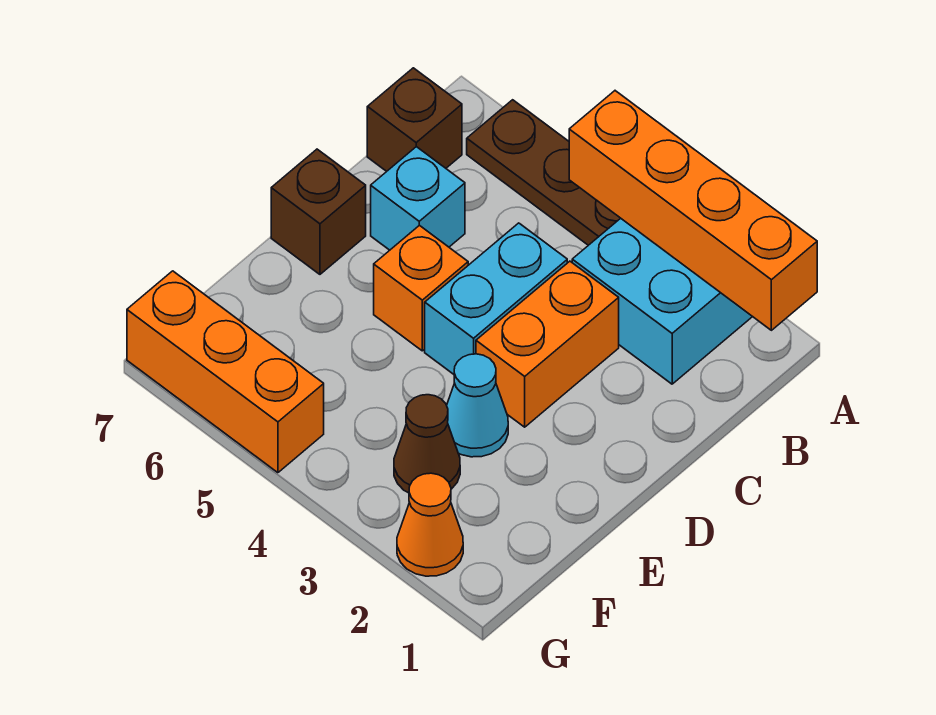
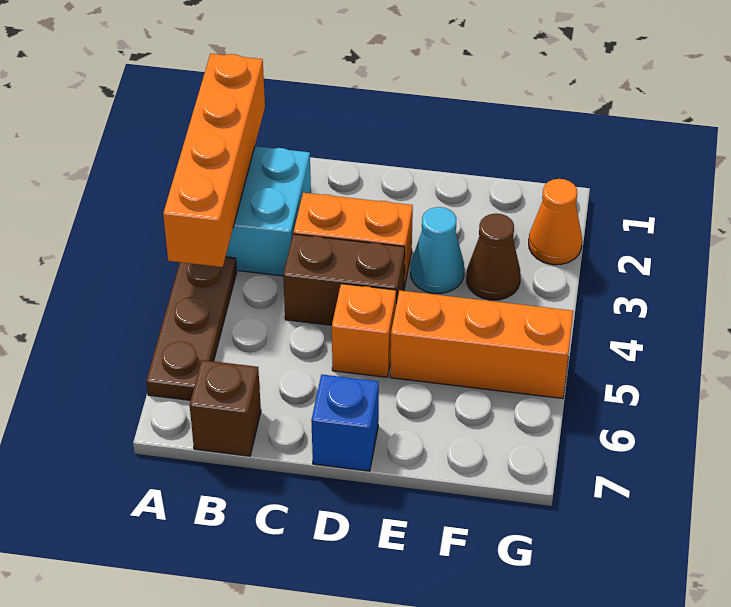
cyan brick C4:D4 level 1 -> brown brick C4:D4 level 1
cyan brick C6 level 1 -> none
brown brick D7 level 1 -> blue brick D7 level 1
orange brick G5:G7 level 1 -> orange brick E5:G5 level 1

